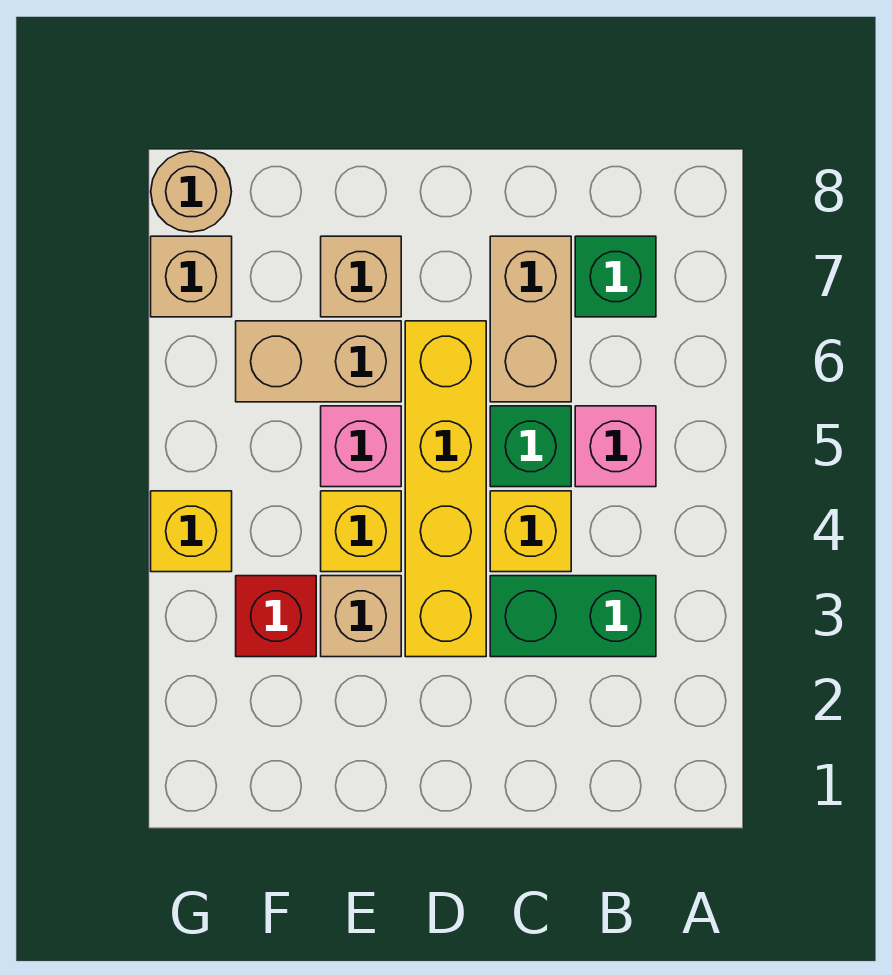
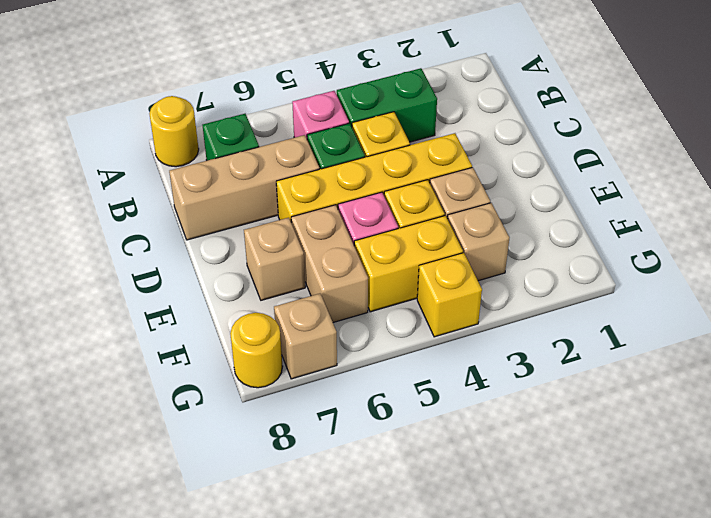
none -> yellow round brick A8 level 1
green brick B3:C3 level 1 -> green brick B3:B4 level 1
tan brick C6:C7 level 1 -> tan brick C6:C8 level 1
red brick F3 level 1 -> tan brick F3 level 1
none -> yellow brick F4:F5 level 1
tan round brick G8 level 1 -> yellow round brick G8 level 1

